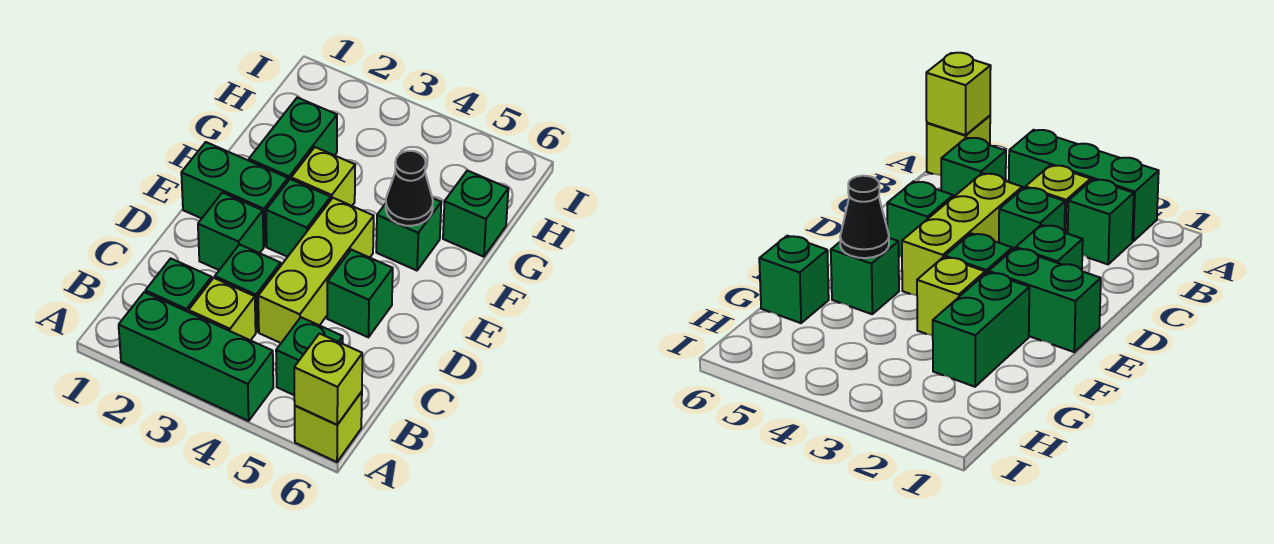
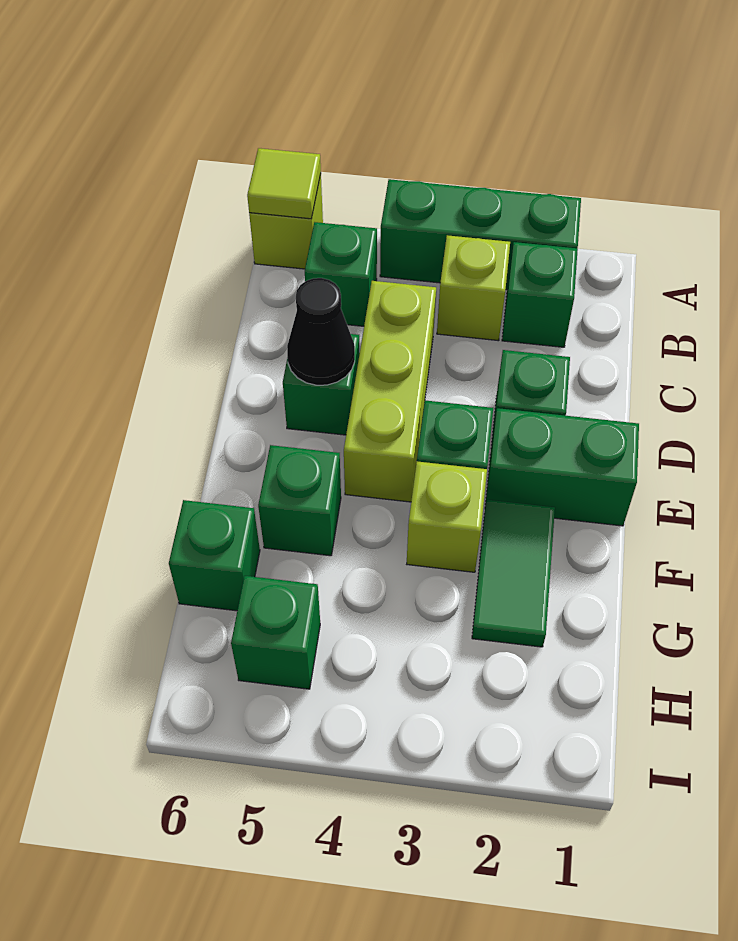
lime brick A6 level 2 -> lime tile A6 level 2
green brick C3 level 1 -> green brick H5 level 1
green brick F2:G2 level 1 -> green tile F2:G2 level 1
black cone F5 level 2 -> black cone D5 level 2

